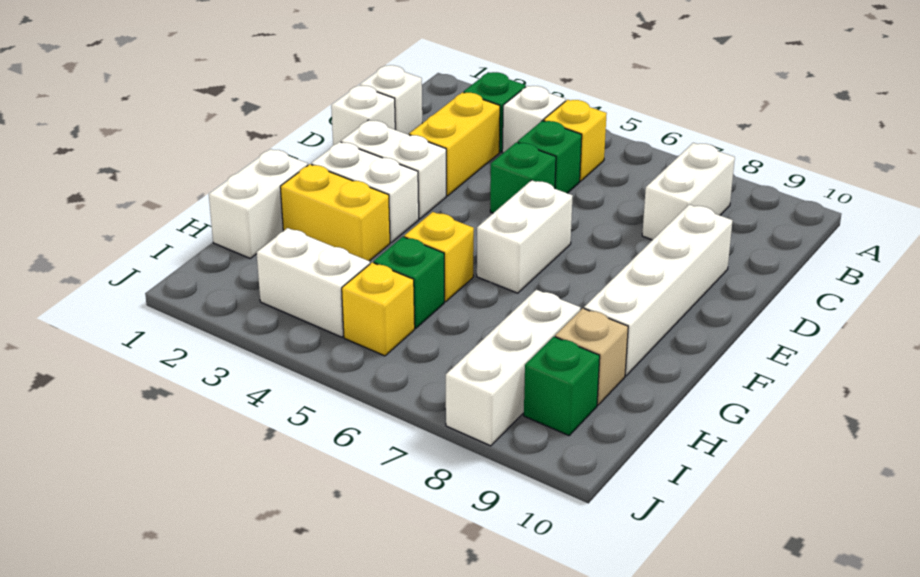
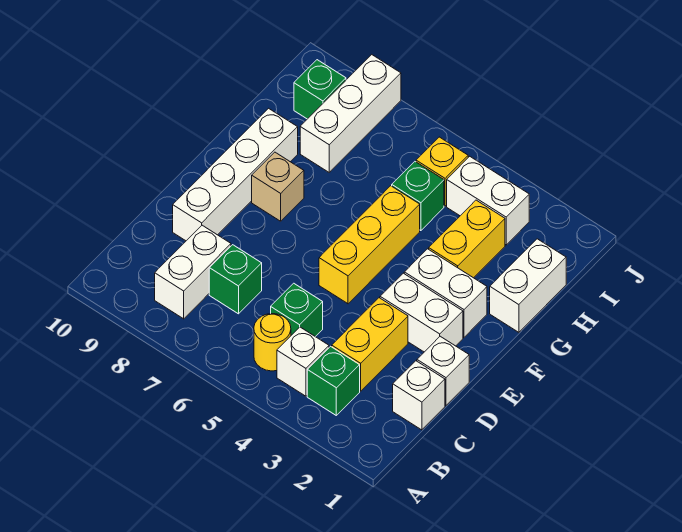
yellow brick B5 level 1 -> yellow round brick B5 level 1
green brick D5 level 1 -> green brick C7 level 1
white brick E6:F6 level 1 -> none
yellow brick G2:G3 level 1 -> yellow brick G3:H3 level 1
yellow brick G5 level 1 -> yellow brick E5:G5 level 1
tan brick H9 level 1 -> tan brick F8 level 1

